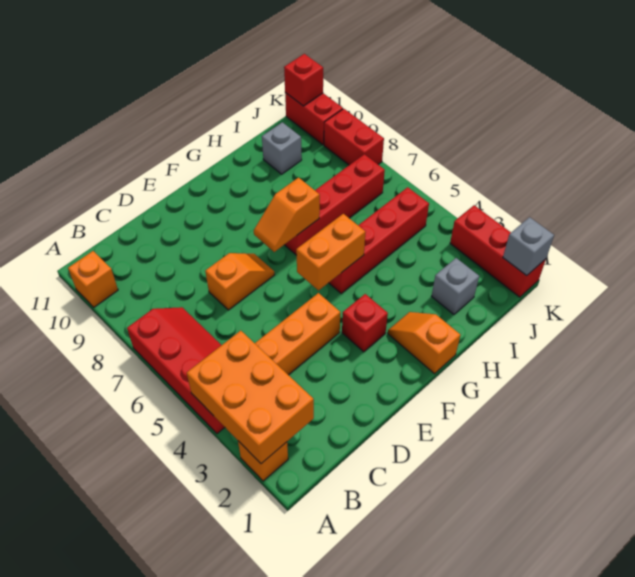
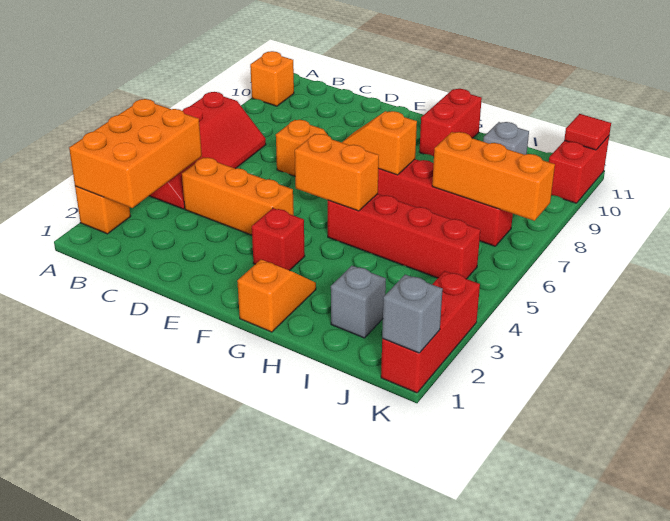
none -> orange brick I7:K7 level 2
red brick K8:K9 level 1 -> red brick G10:G11 level 1
red brick K11 level 2 -> red tile K11 level 2

